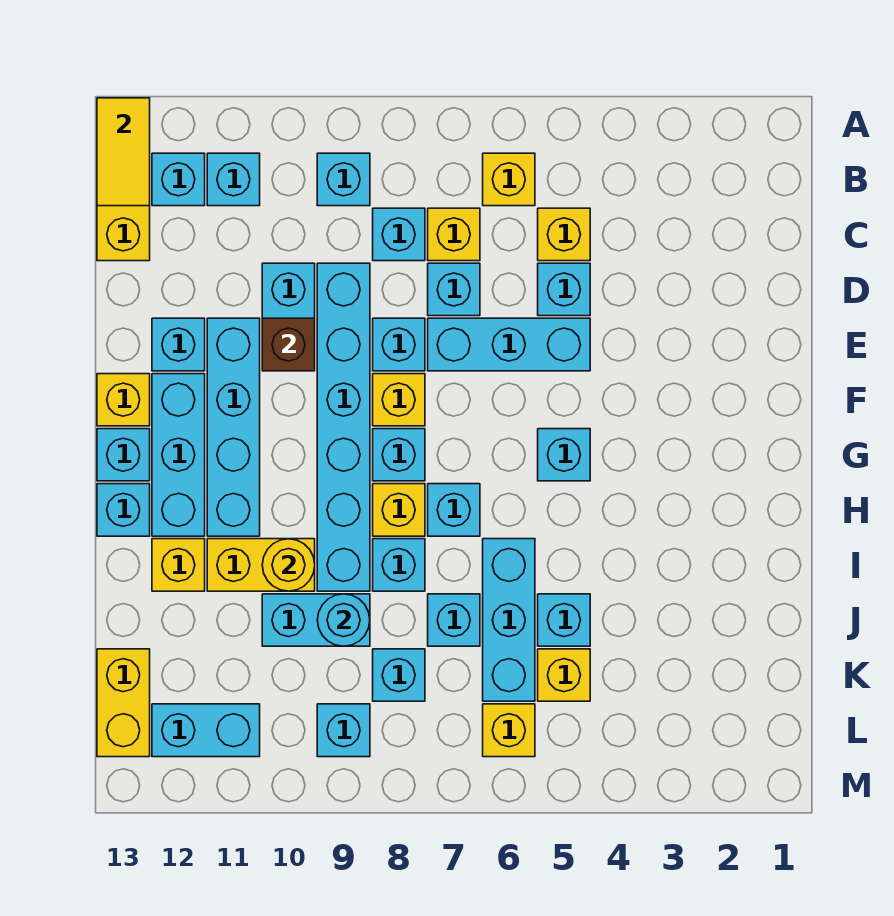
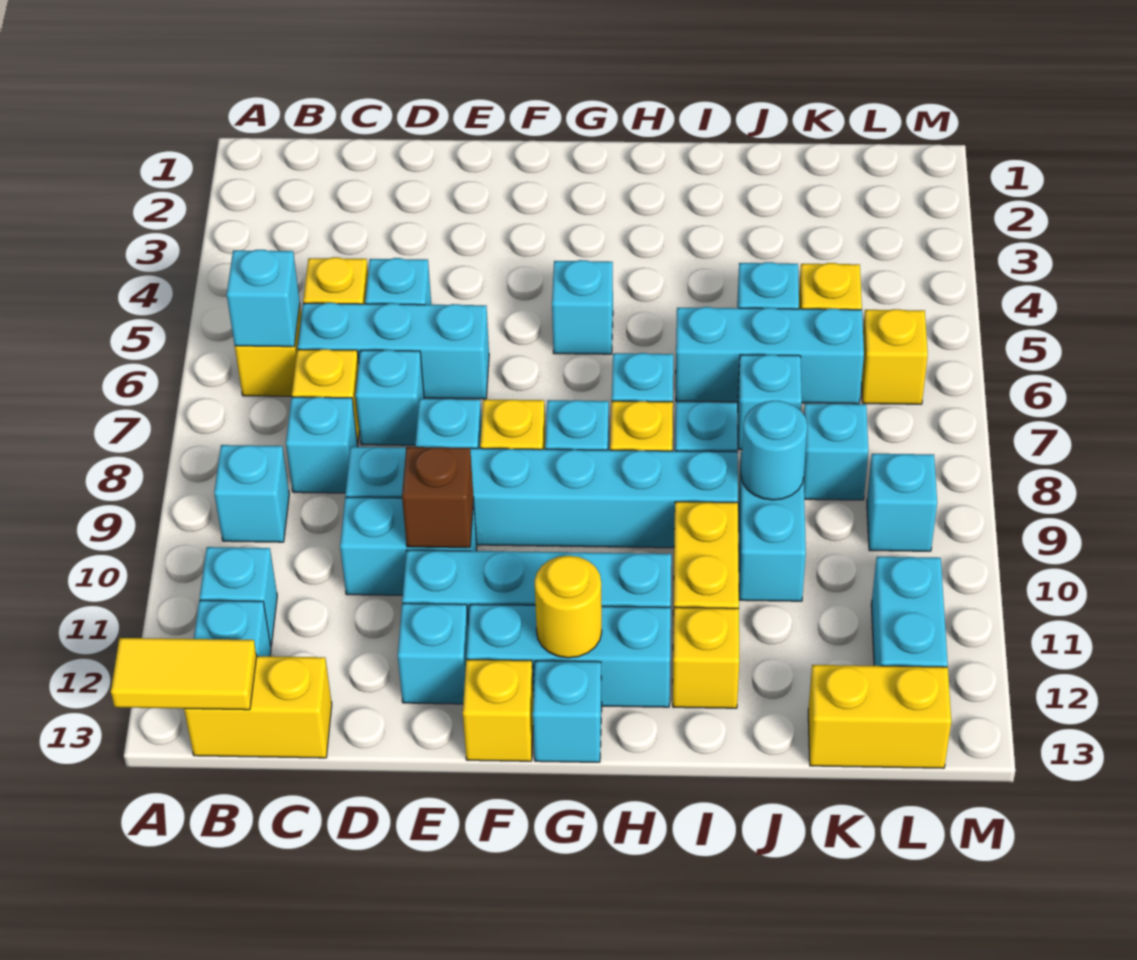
cyan brick E5:E7 level 1 -> cyan brick C6:E6 level 1
cyan brick H13 level 1 -> cyan brick B6 level 2
yellow round brick I10 level 2 -> yellow round brick G12 level 2

